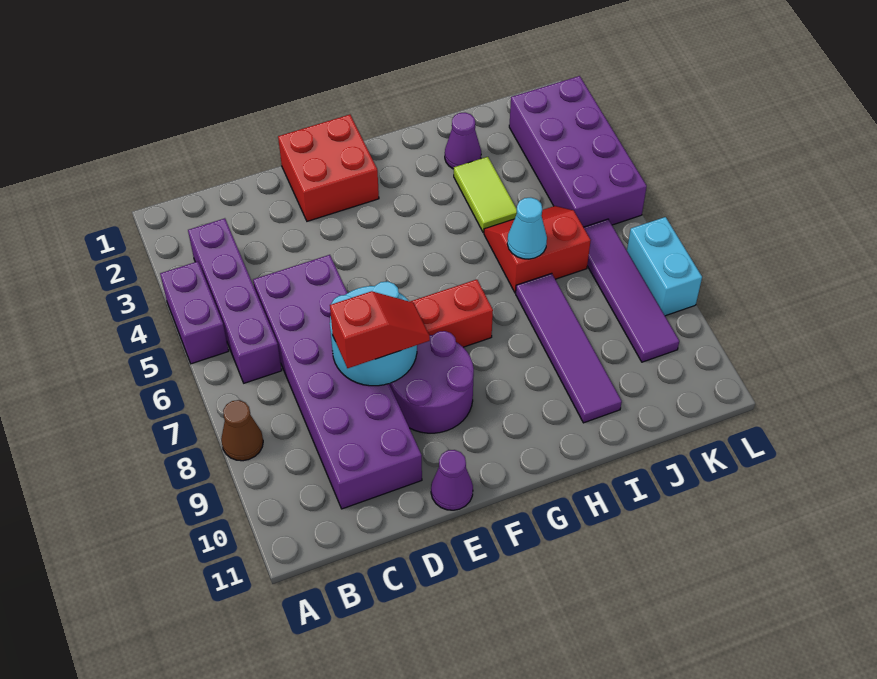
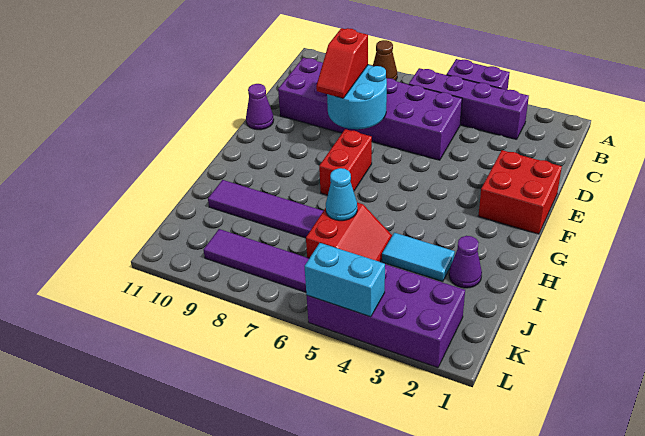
purple round brick E8:F9 level 1 -> none
lime tile I3:I4 level 1 -> cyan tile I3:I4 level 1
cyan brick L7:L8 level 1 -> cyan brick L4:L5 level 2

